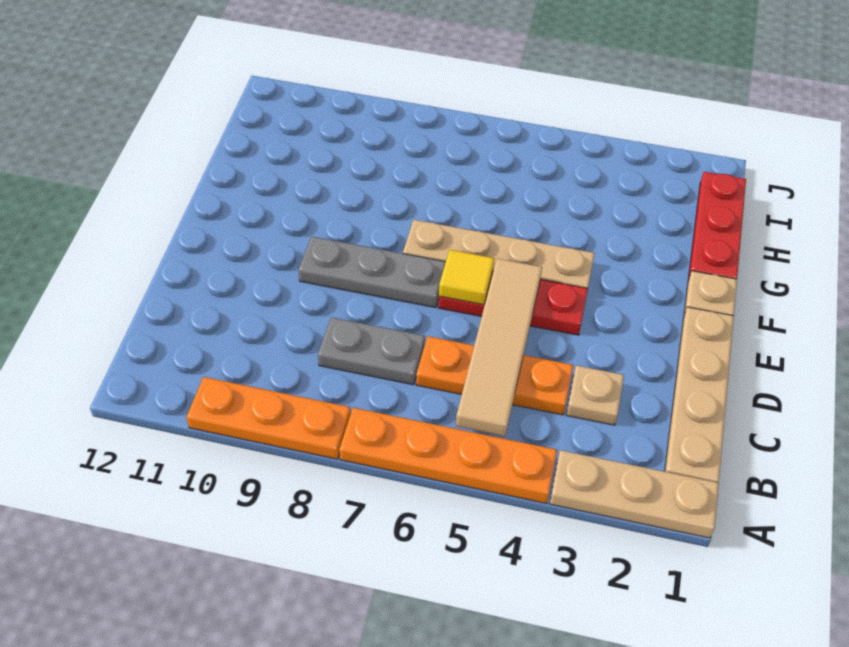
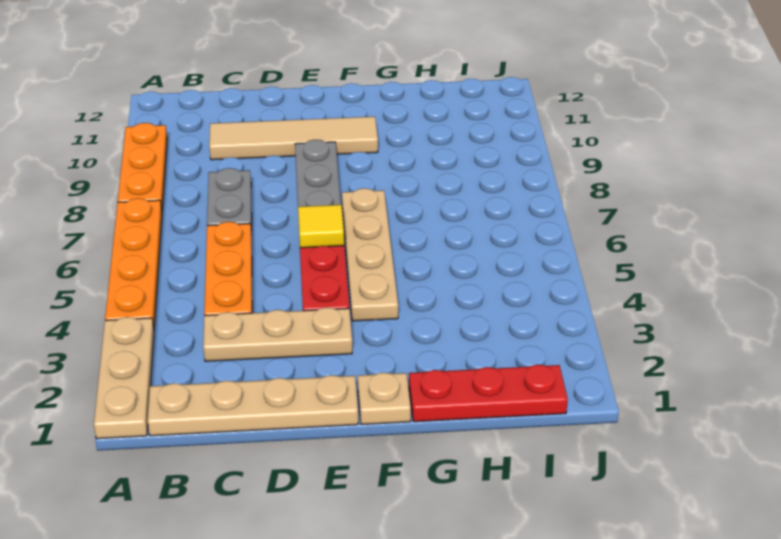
tan tile B5:E5 level 2 -> tan tile C10:F10 level 1
tan plate C3 level 1 -> tan plate C3:E3 level 1

